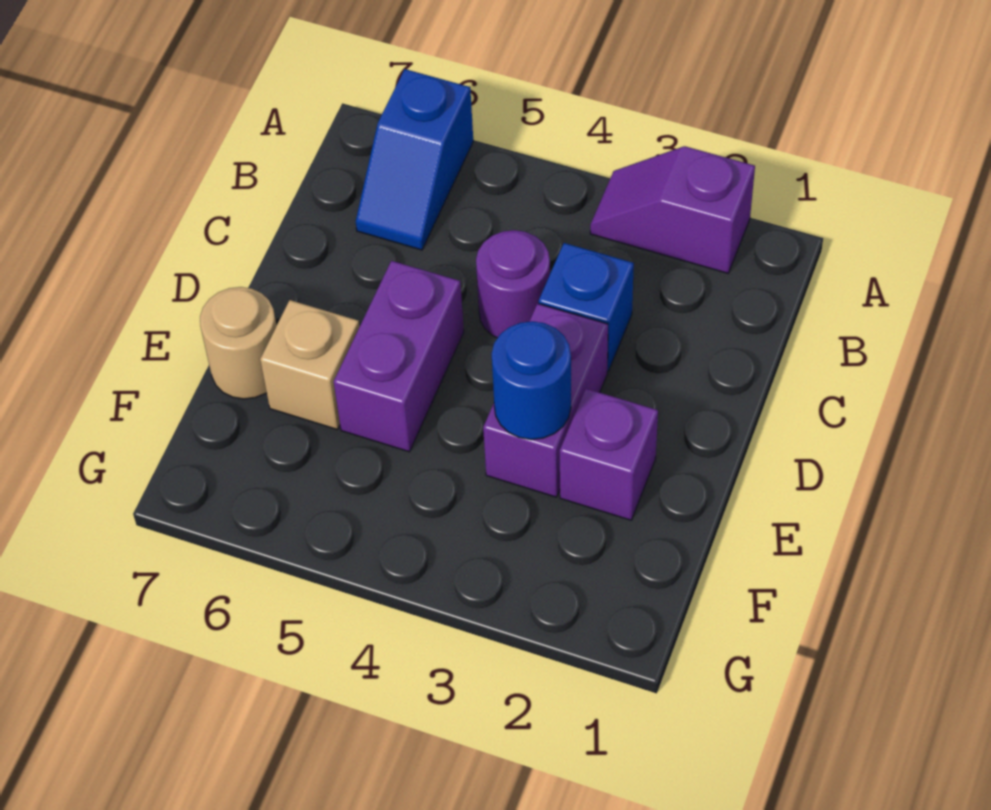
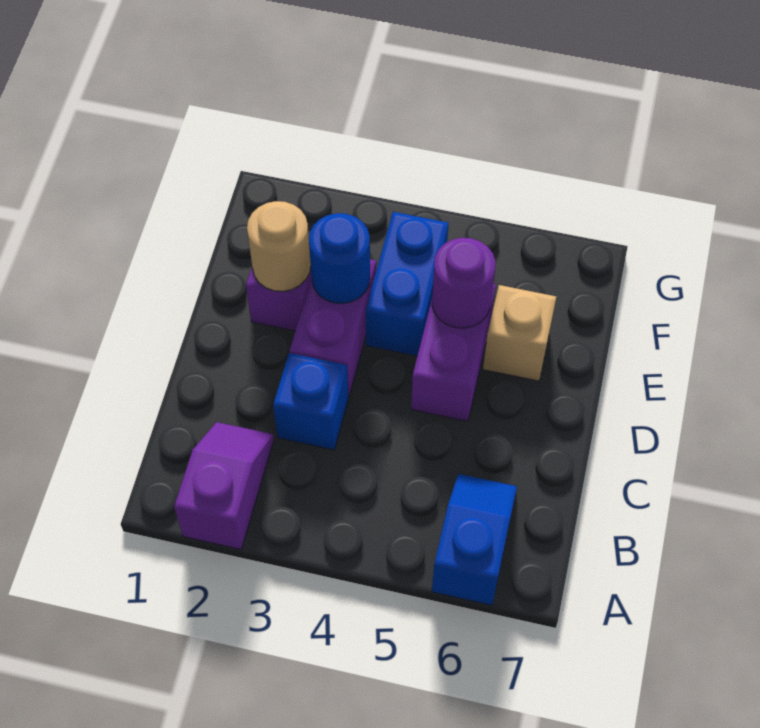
purple slope A2:A3 level 1 top 2 -> purple slope A2:B2 level 1 top A
purple round brick C4 level 1 -> purple round brick E5 level 2
none -> blue brick E4:F4 level 1
tan round brick E7 level 1 -> tan round brick E2 level 2

